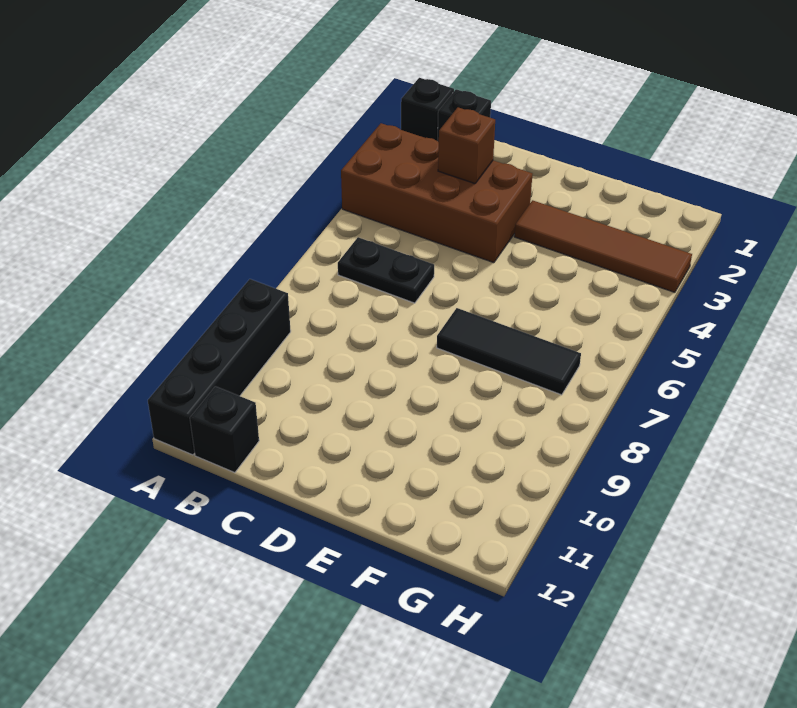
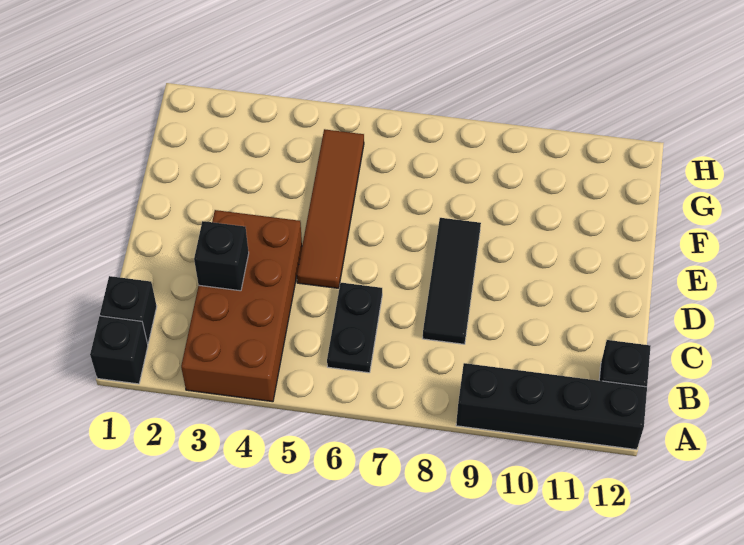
brown brick C3 level 2 -> black brick C3 level 2
brown tile E3:H3 level 1 -> brown tile D5:G5 level 1
black tile E7:G7 level 1 -> black tile C8:E8 level 1

